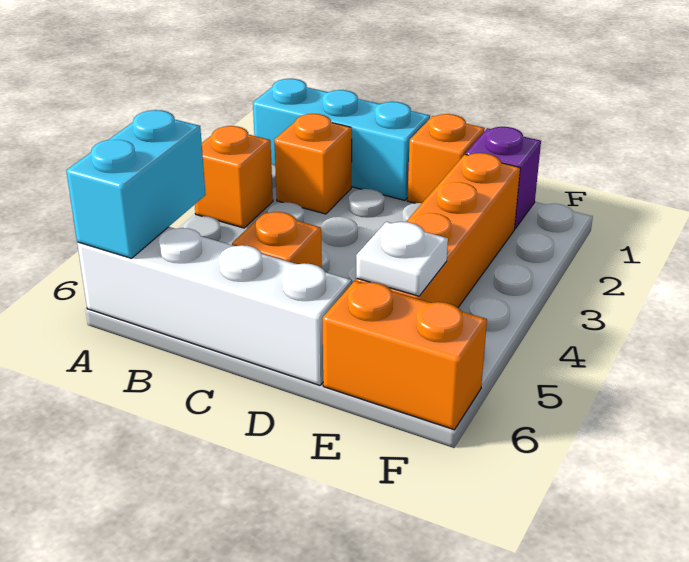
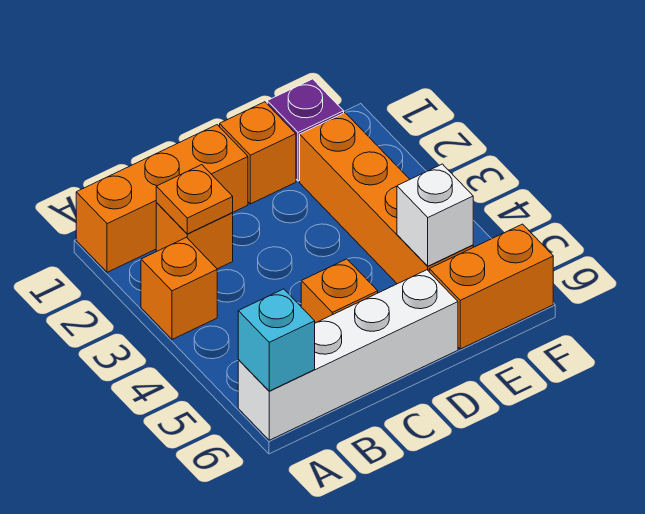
cyan brick A1:C1 level 1 -> orange brick A1:C1 level 1
cyan brick A5:A6 level 2 -> cyan brick A6 level 2
none -> orange plate B2 level 2
white plate E5 level 2 -> white brick E5 level 2

